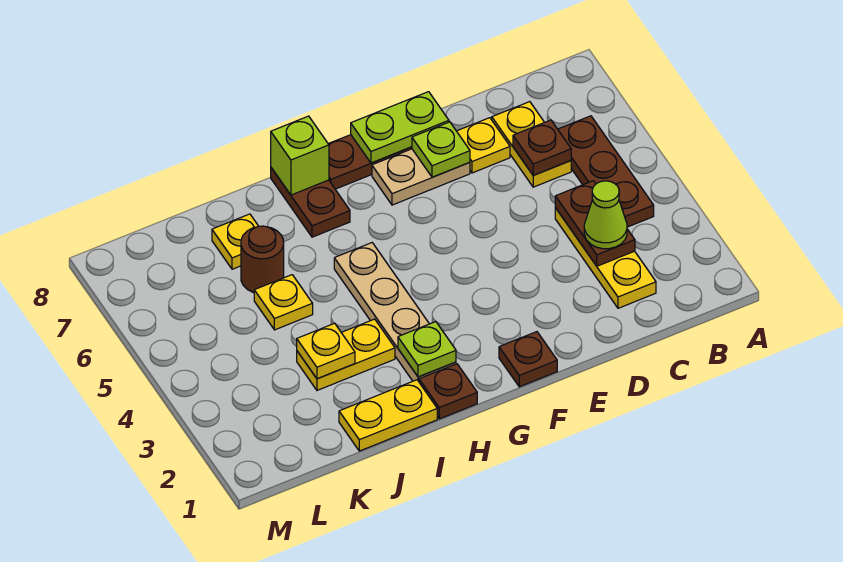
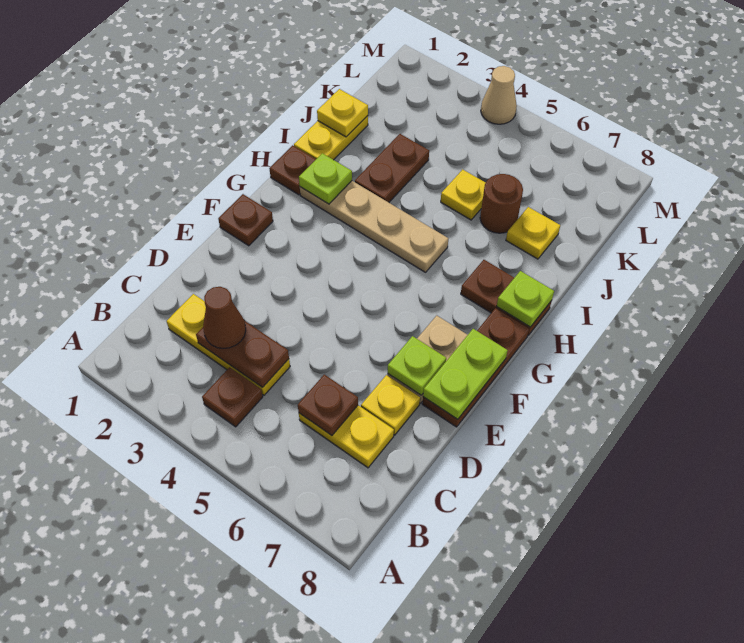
brown plate B4:B6 level 1 -> brown plate B4 level 1
lime cone C3 level 3 -> brown cone C3 level 3
lime brick H8 level 2 -> lime plate H8 level 2
yellow plate I3:J3 level 1 -> brown plate I3:J3 level 1
yellow plate J3 level 2 -> yellow plate J1 level 2
none -> tan cone M4 level 1

